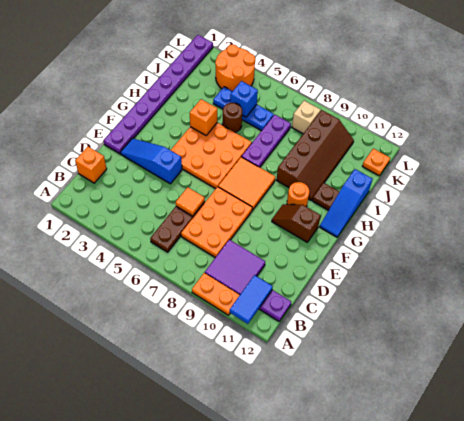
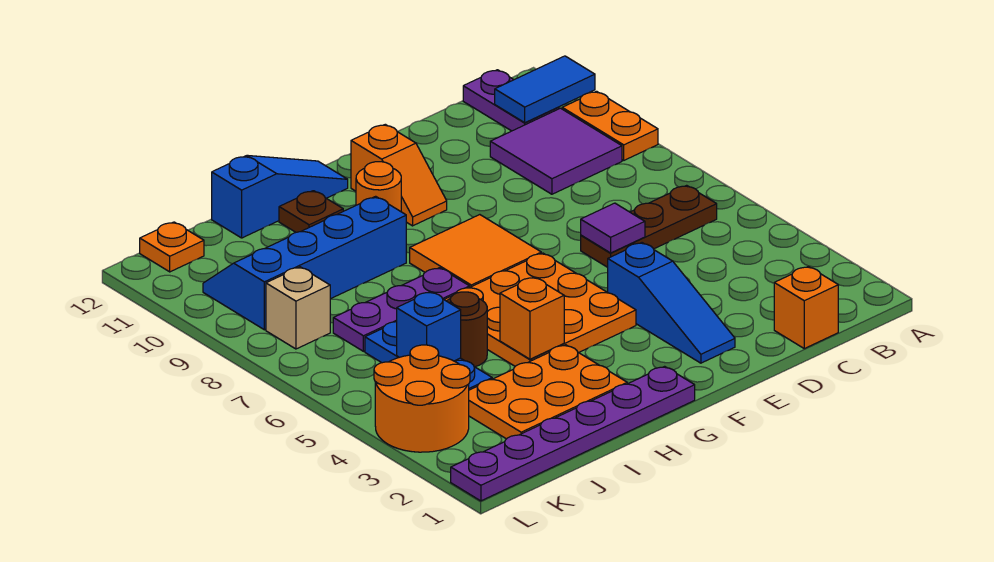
orange plate C7:E8 level 1 -> orange plate H2:J3 level 1
orange tile D6 level 2 -> purple tile D6 level 2
purple plate E1:L1 level 1 -> purple plate G1:L1 level 1
brown slope F10:F11 level 1 top 11 -> orange slope F10:F11 level 1 top 11
brown slope H9:K10 level 1 top 9 -> blue slope H9:K10 level 1 top 9

